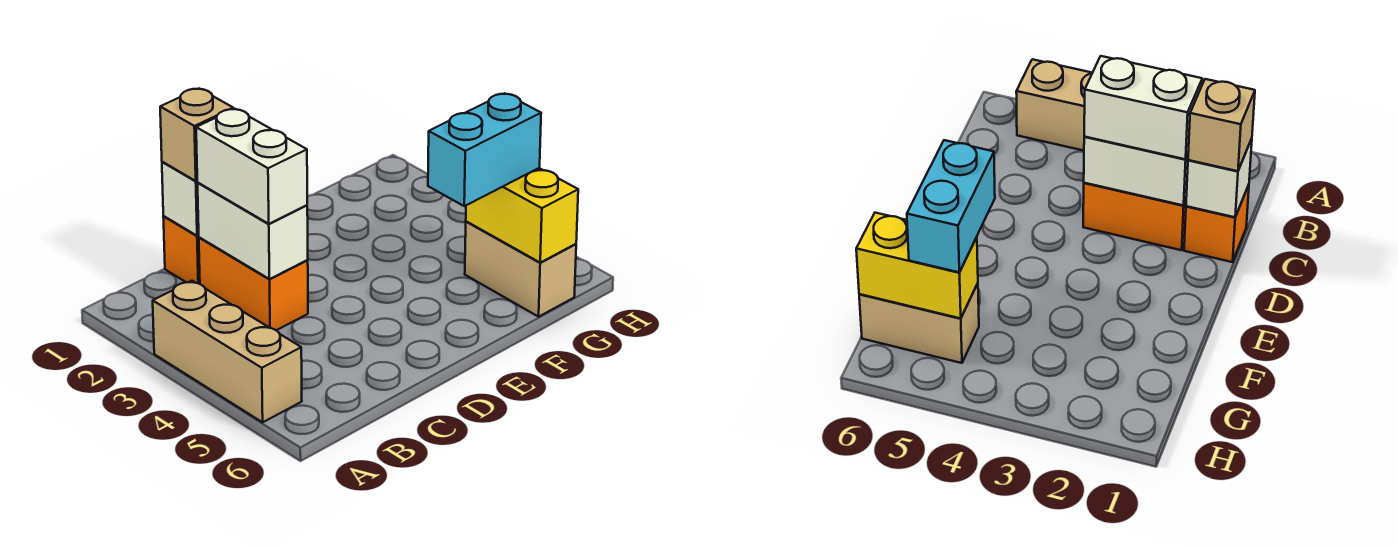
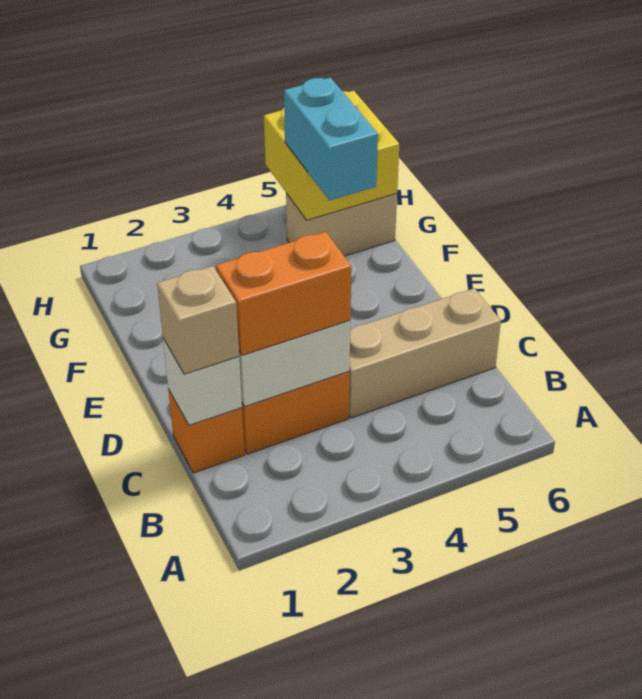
tan brick A3:A5 level 1 -> tan brick C4:C6 level 1
white brick C2:C3 level 3 -> orange brick C2:C3 level 3
yellow brick G5:G6 level 2 -> yellow brick G5:H6 level 2

